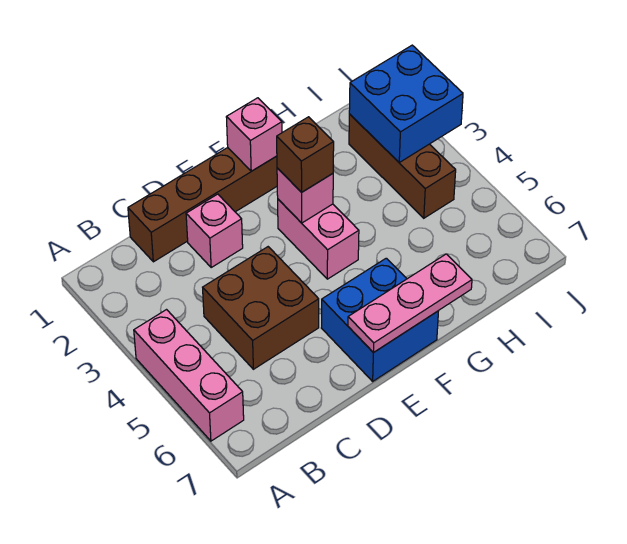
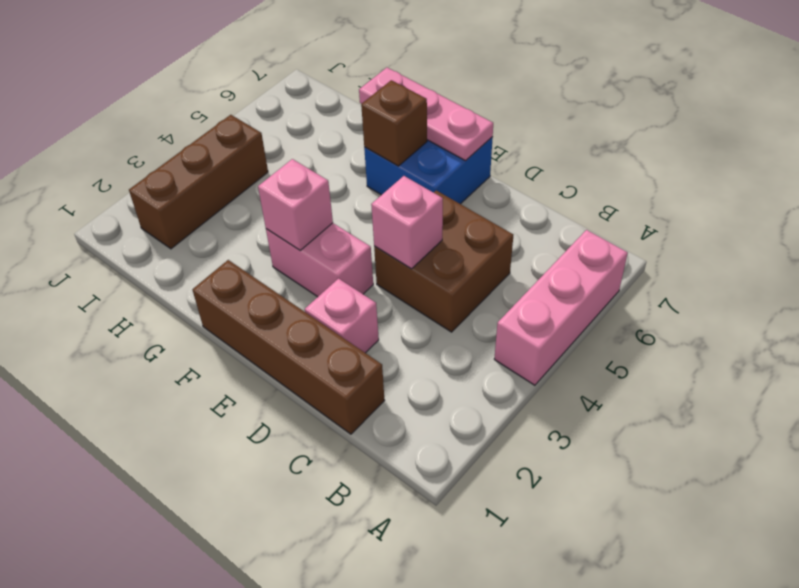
pink brick F1 level 2 -> pink brick D4 level 2
pink brick F3:F4 level 1 -> pink brick E3:F3 level 1
brown brick F3 level 3 -> brown brick F6 level 2
blue brick I2:J3 level 2 -> none

